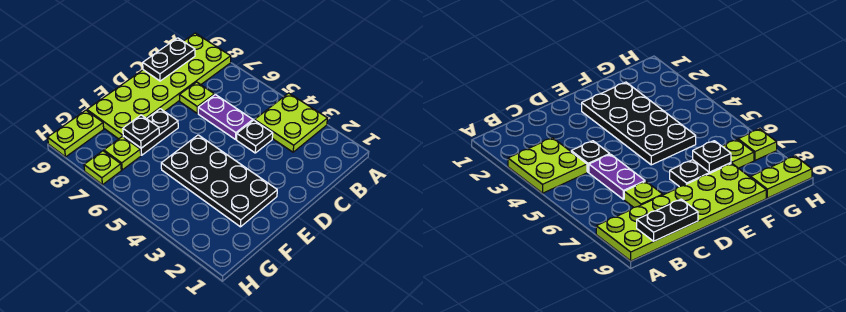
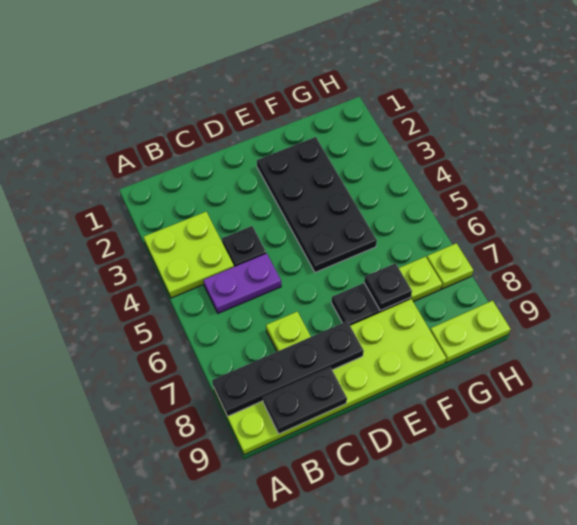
none -> black plate A8:D8 level 2
purple plate C5:C6 level 1 -> purple plate B5:C5 level 1

